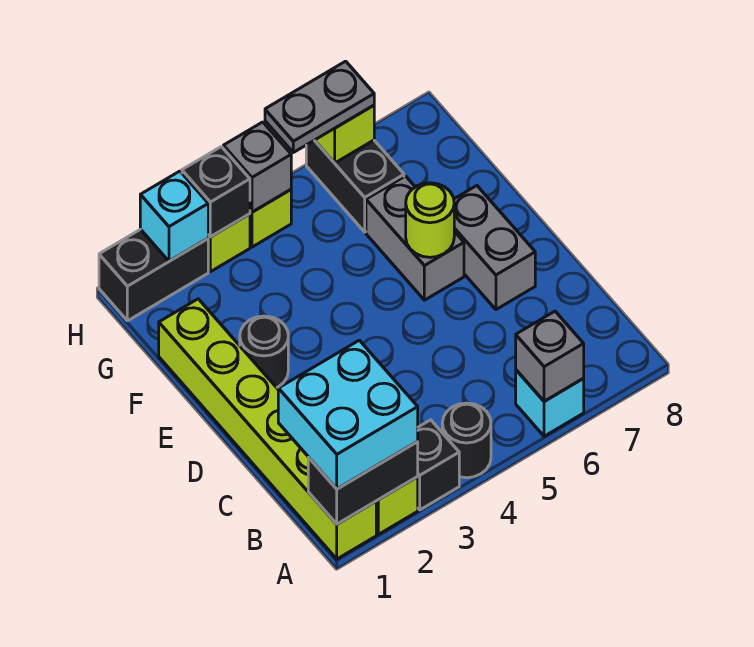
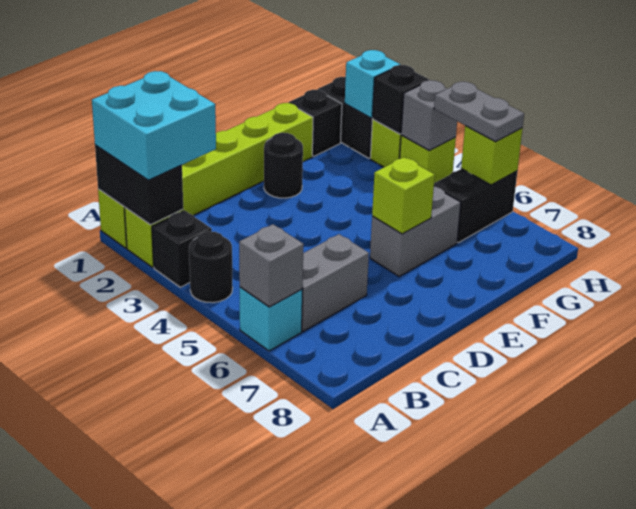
grey brick D7:E7 level 1 -> grey brick B6:C6 level 1
lime round brick E6 level 2 -> lime brick E6 level 2
none -> black brick G1 level 1

